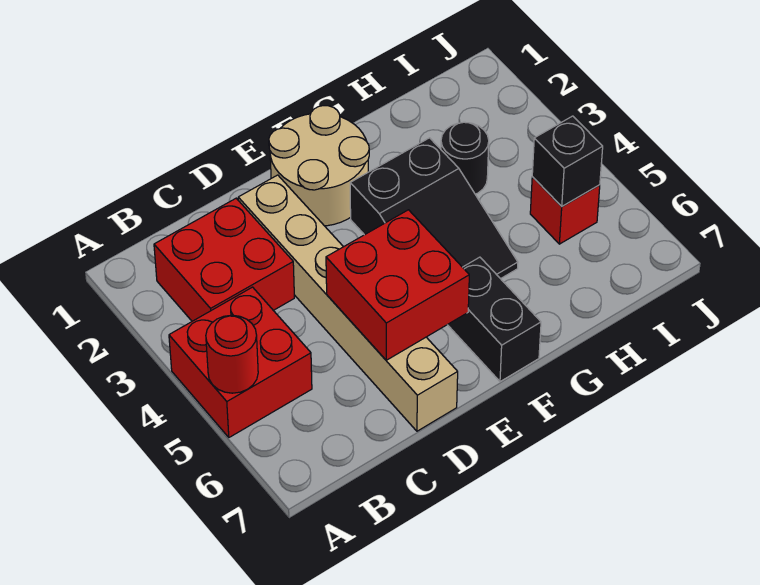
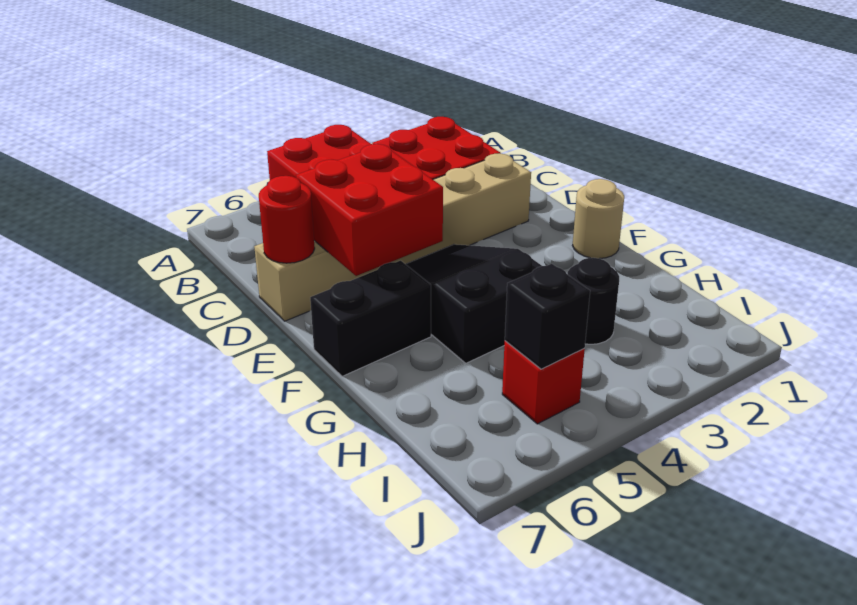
red round brick A5 level 2 -> red round brick D7 level 2
tan round brick E1:F2 level 1 -> tan round brick F1 level 1
black slope F3:G5 level 1 top 3 -> black slope E4:G5 level 1 top G

